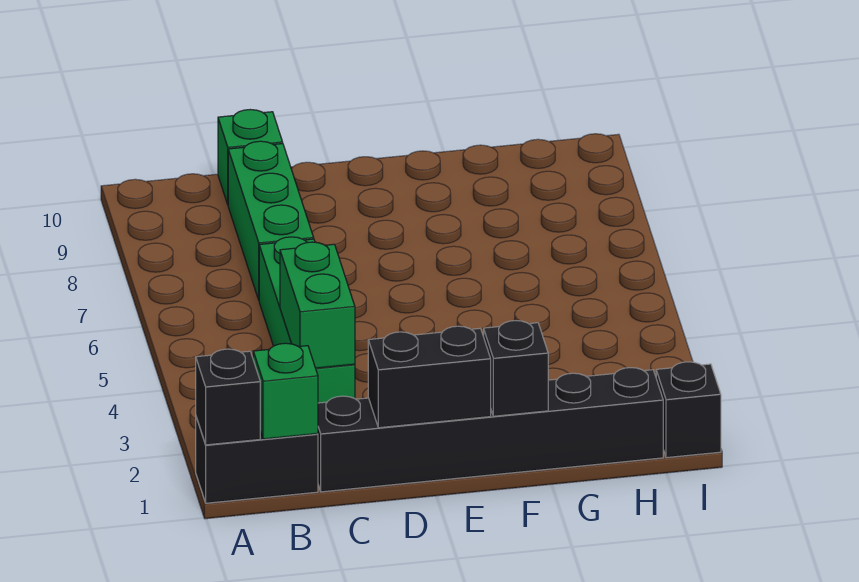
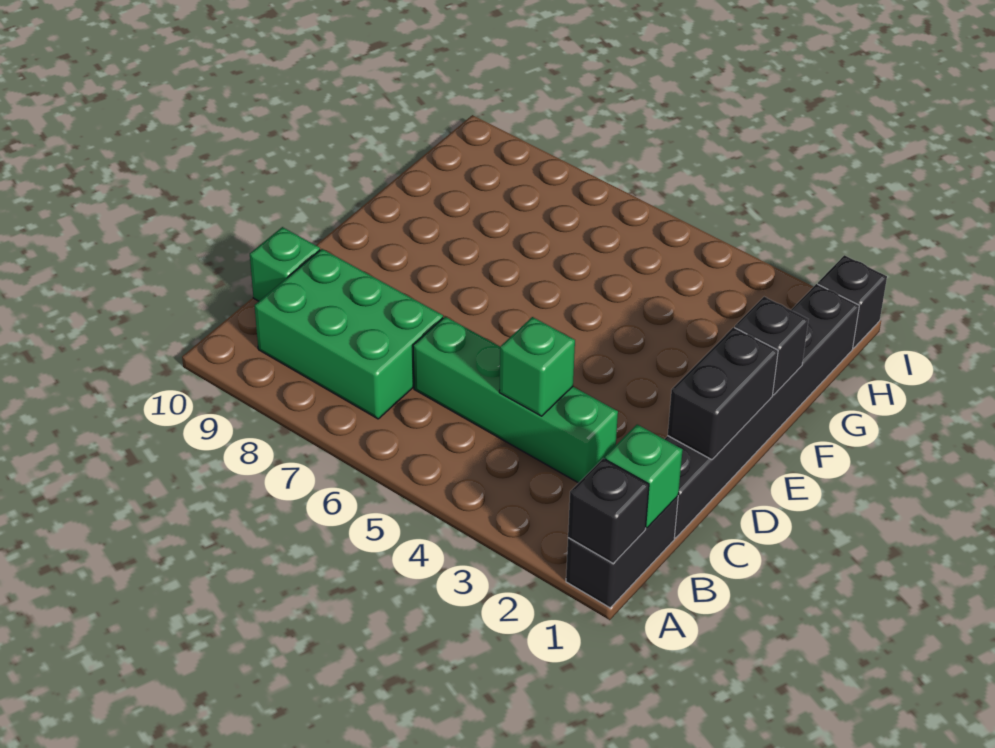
green brick C3:C4 level 2 -> green brick C4 level 2
green brick C7:C9 level 1 -> green brick B7:C9 level 1

